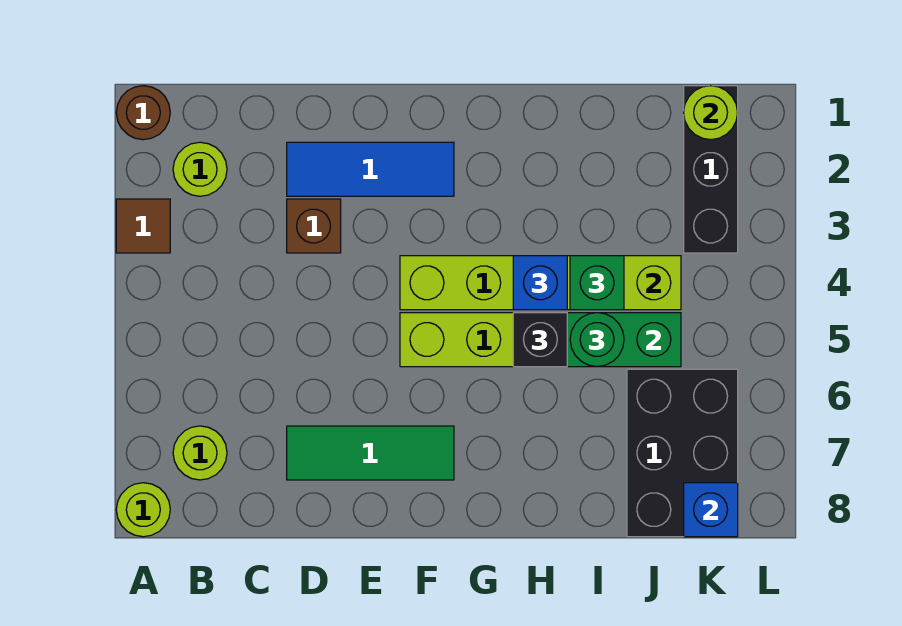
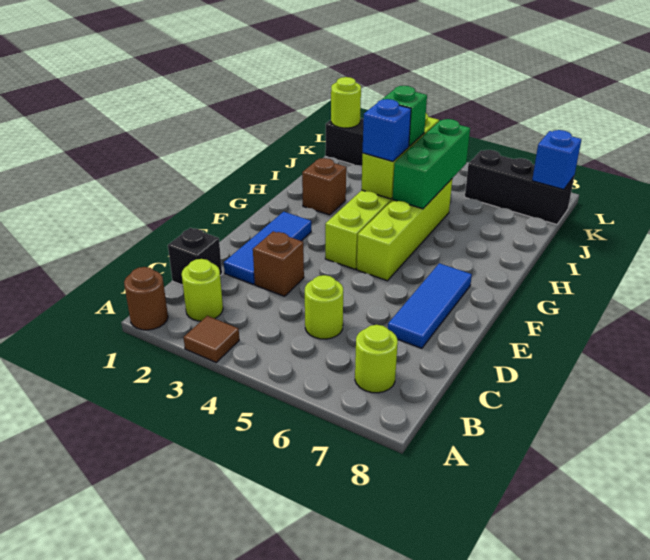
lime round brick A8 level 1 -> lime round brick C5 level 1
green tile D7:F7 level 1 -> blue tile D7:F7 level 1
none -> brown brick H2 level 1
black brick H5 level 3 -> black brick C1 level 1
green round brick I5 level 3 -> none
black brick J6:K8 level 1 -> black brick K6:K8 level 1

